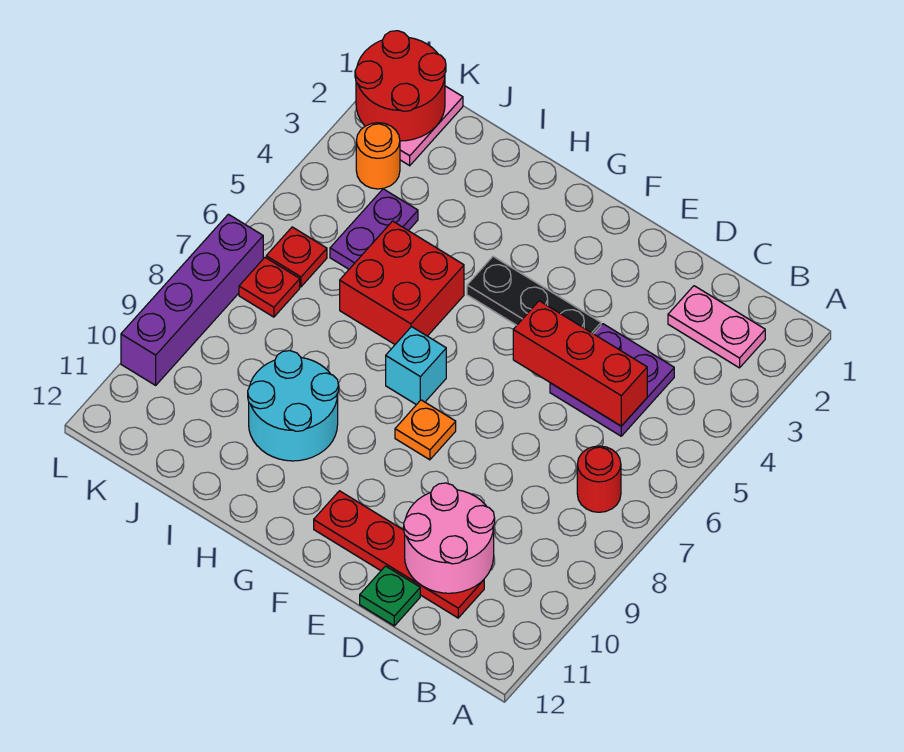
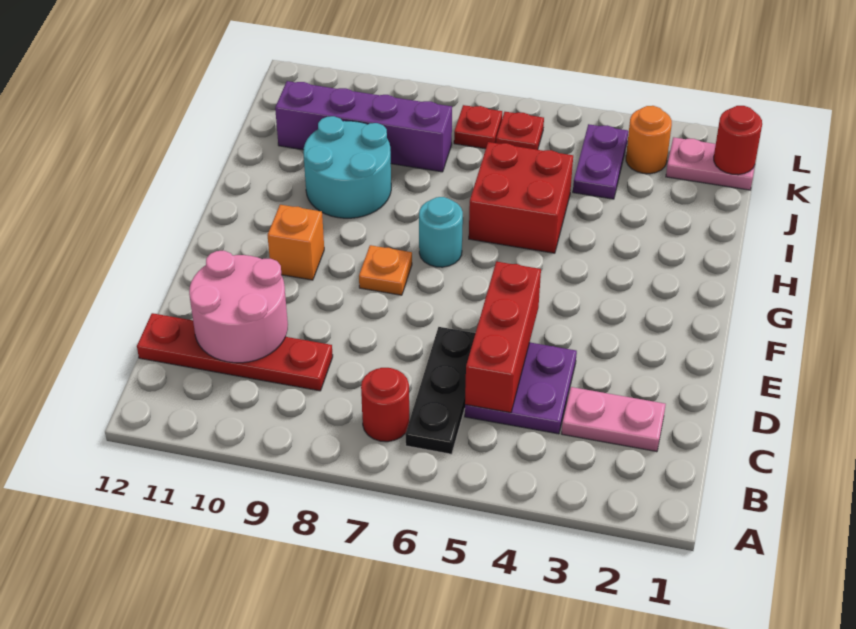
pink plate B2:C2 level 1 -> pink plate C2:C3 level 1
red plate C11:F11 level 1 -> red plate C9:C12 level 1
green plate D12 level 1 -> none
black plate E4:G4 level 1 -> black plate B6:D6 level 1
none -> orange brick F10 level 1
cyan brick G7 level 1 -> cyan round brick G7 level 1
purple plate J4:J5 level 1 -> purple plate J4:K4 level 1
red round brick K1:L2 level 2 -> red round brick K1 level 2
purple brick L7:L10 level 1 -> purple brick J8:J11 level 1

